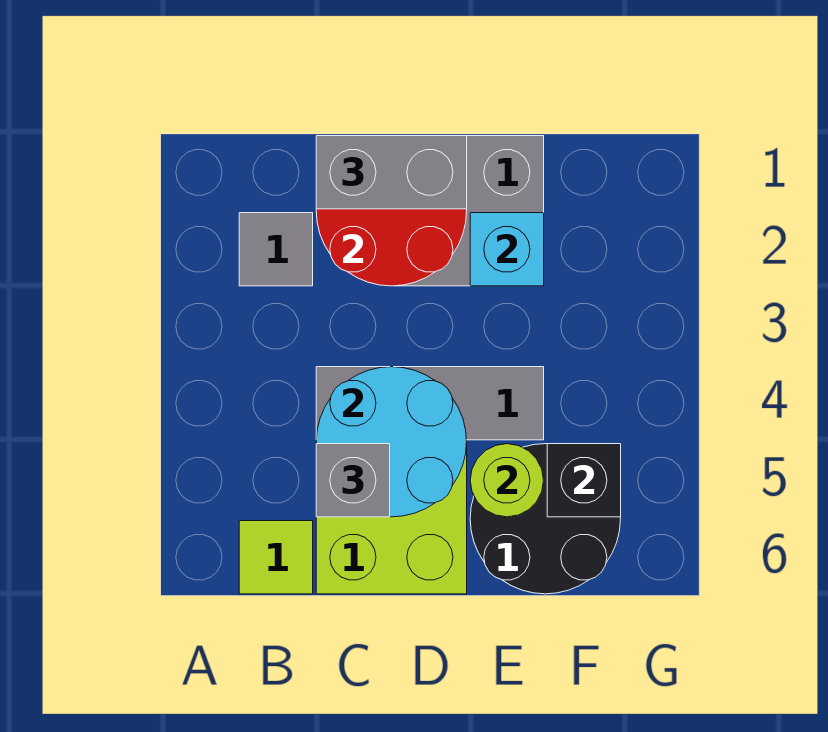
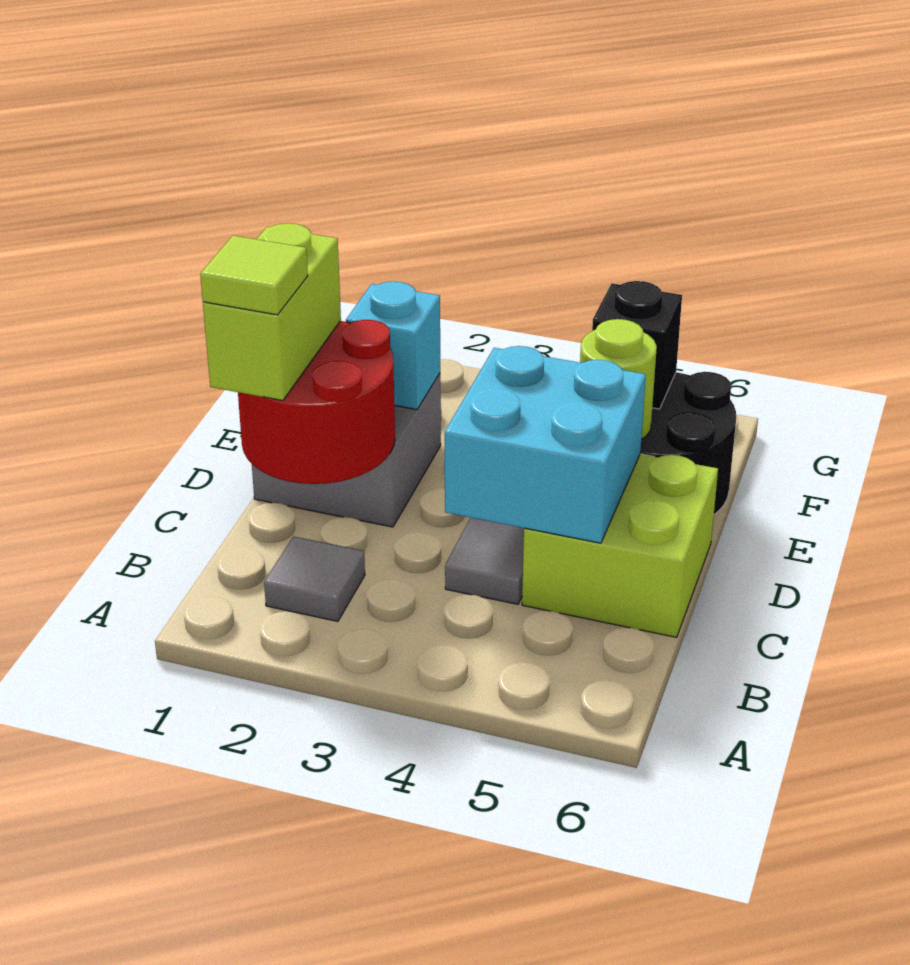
lime tile B6 level 1 -> lime tile C1 level 4
grey brick C1:D1 level 3 -> lime brick C1:D1 level 3
cyan round brick C4:D5 level 2 -> cyan brick C4:D5 level 2
grey brick C5 level 3 -> none

